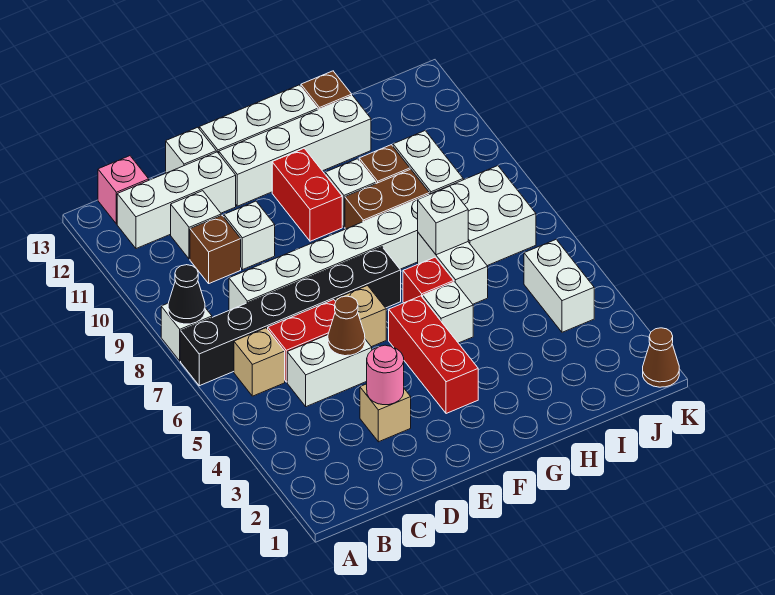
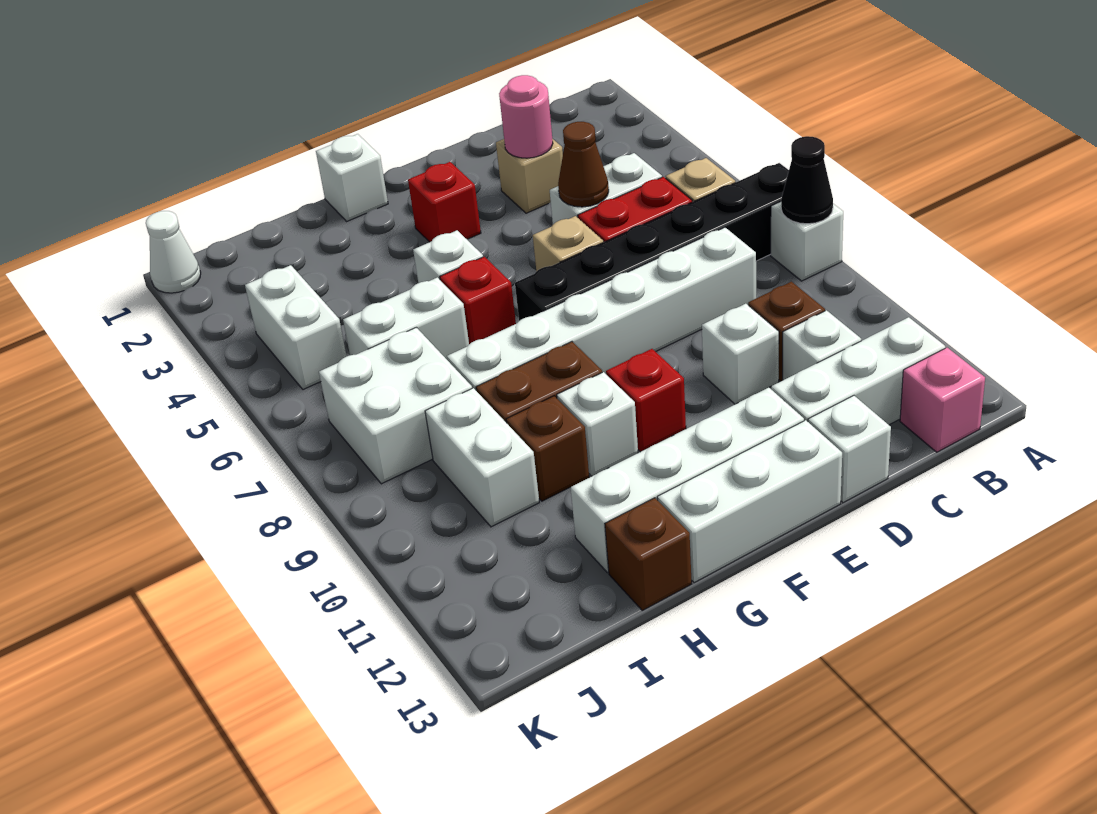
red brick F3:F5 level 1 -> red brick F3 level 1
red brick F10:F11 level 1 -> red brick F10 level 1
white brick H6:H7 level 1 -> white brick H6:I6 level 1
white brick H7 level 2 -> white brick G1 level 1
brown cone K1 level 1 -> white cone K1 level 1

